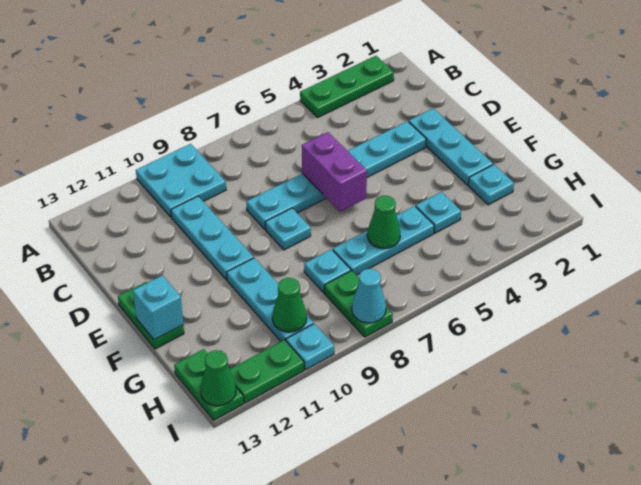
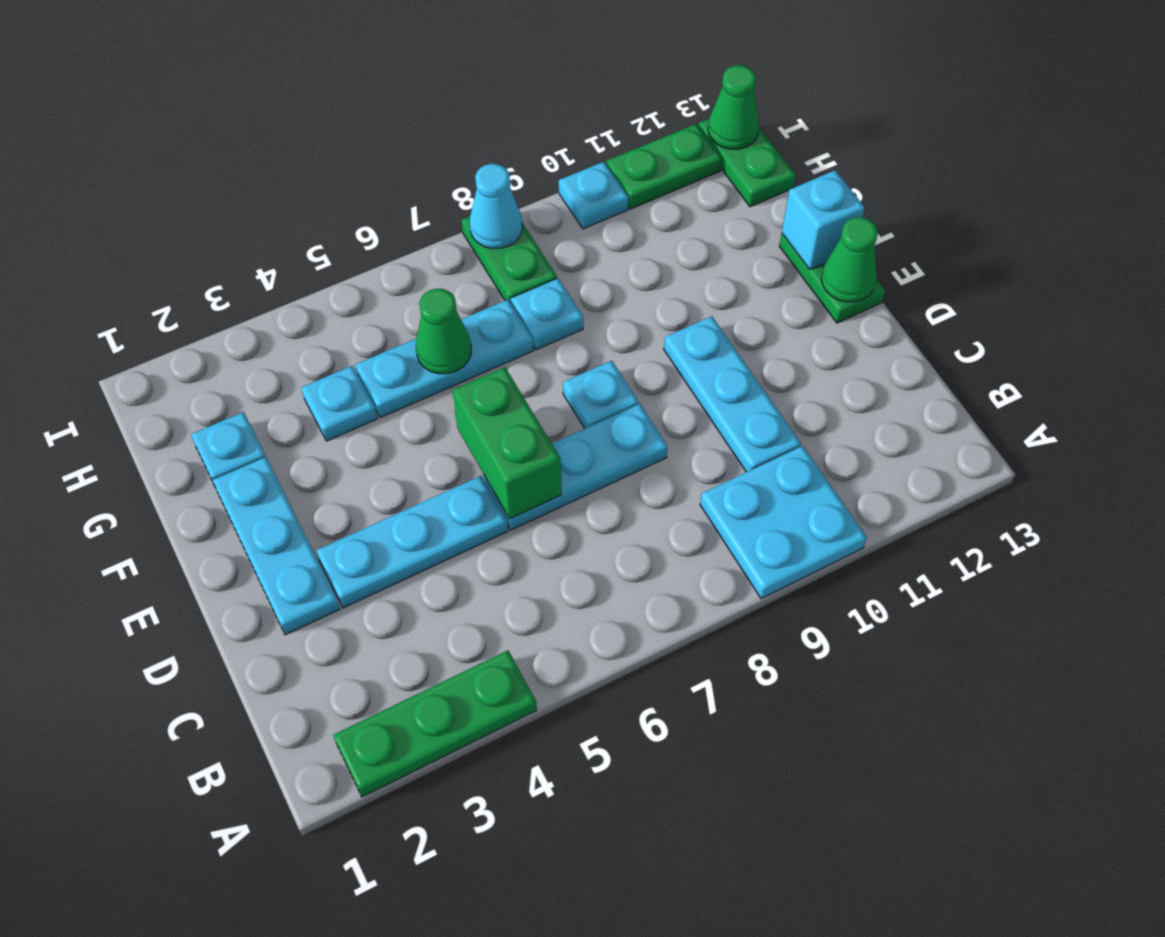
purple brick D6:E6 level 2 -> green brick D6:E6 level 2
cyan plate F10:H10 level 1 -> none
green cone H10 level 2 -> green cone E13 level 2

